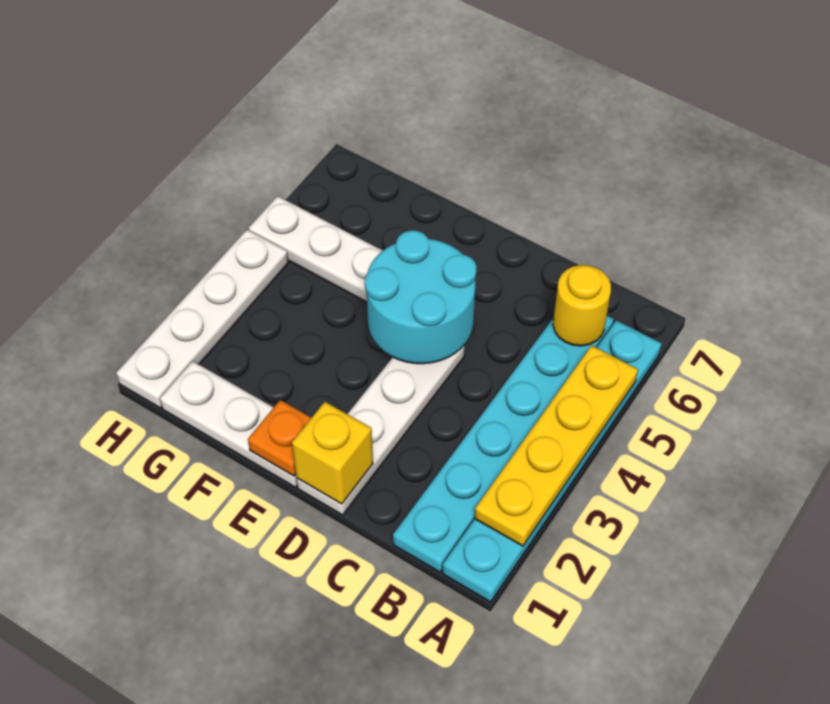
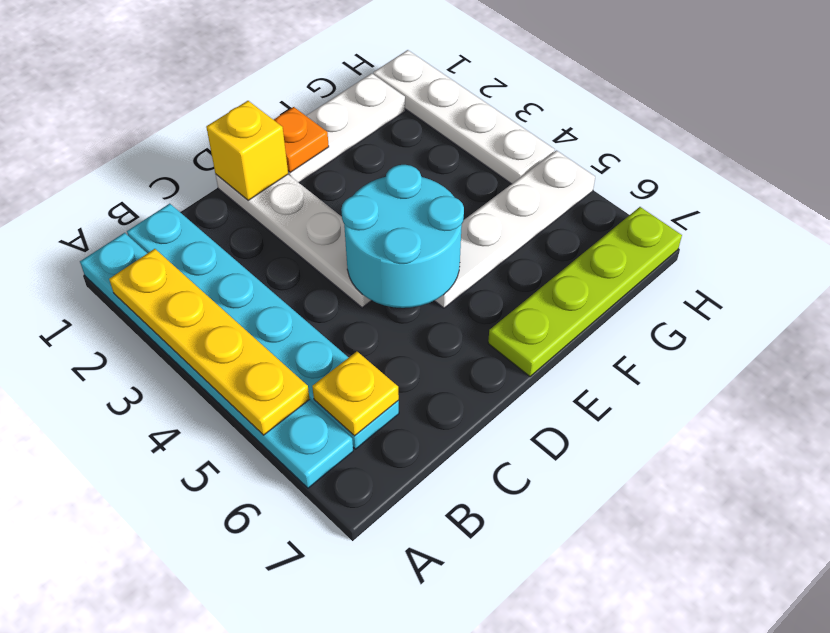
yellow round brick B6 level 2 -> yellow plate B6 level 2
none -> lime plate E7:H7 level 1

